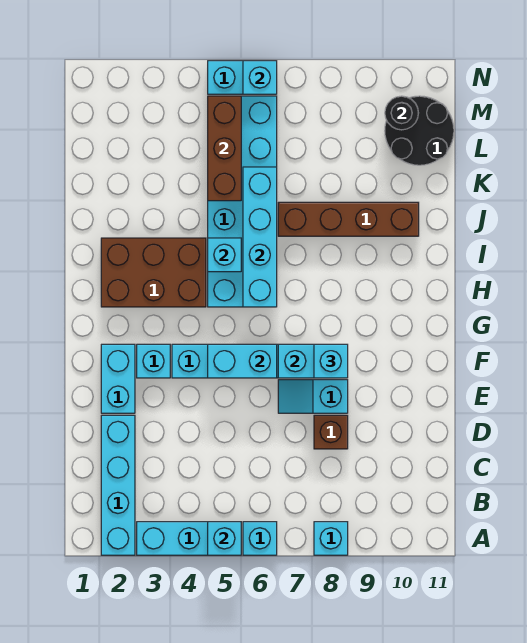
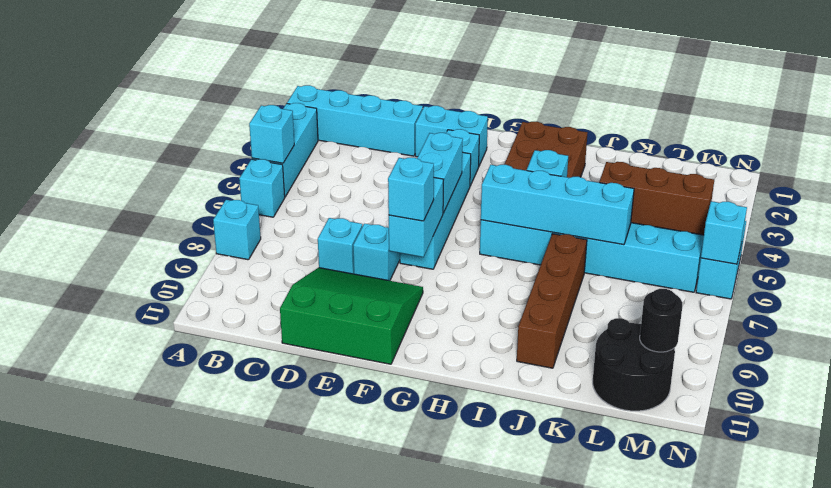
brown brick D8 level 1 -> cyan brick D8 level 1
none -> green slope D9:F11 level 1 top 11

